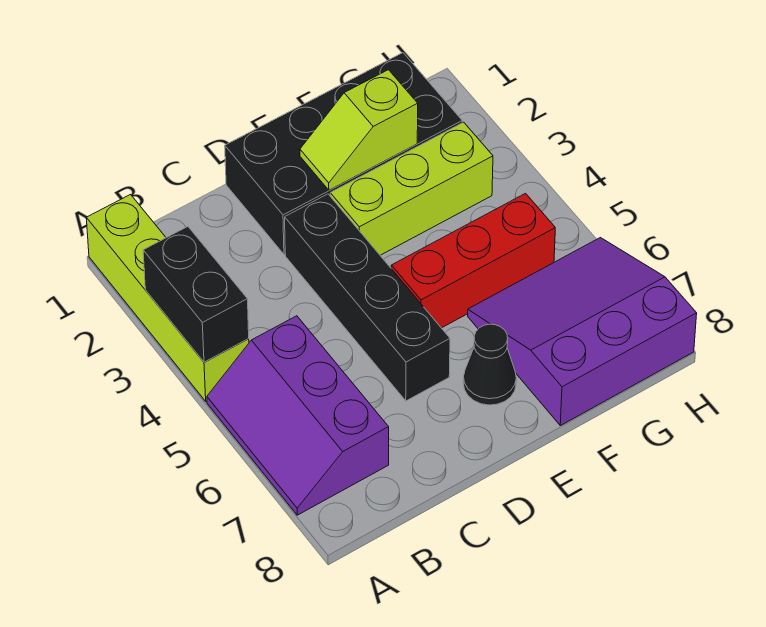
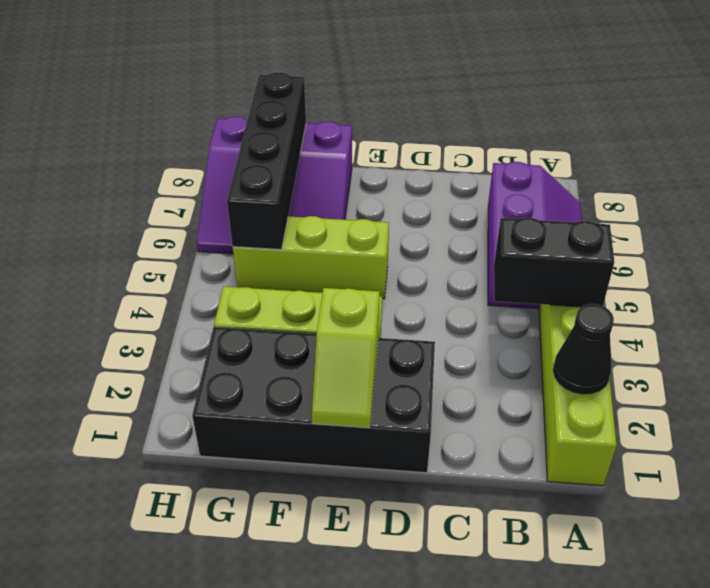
black brick A3:A4 level 2 -> black brick A4:B4 level 2
black brick D3:D6 level 1 -> black brick G5:G8 level 2
lime slope E2:F2 level 2 top F -> lime slope E1:E2 level 2 top 2
red brick E5:G5 level 1 -> lime brick E5:G5 level 1
black cone E7 level 1 -> black cone A2 level 2

